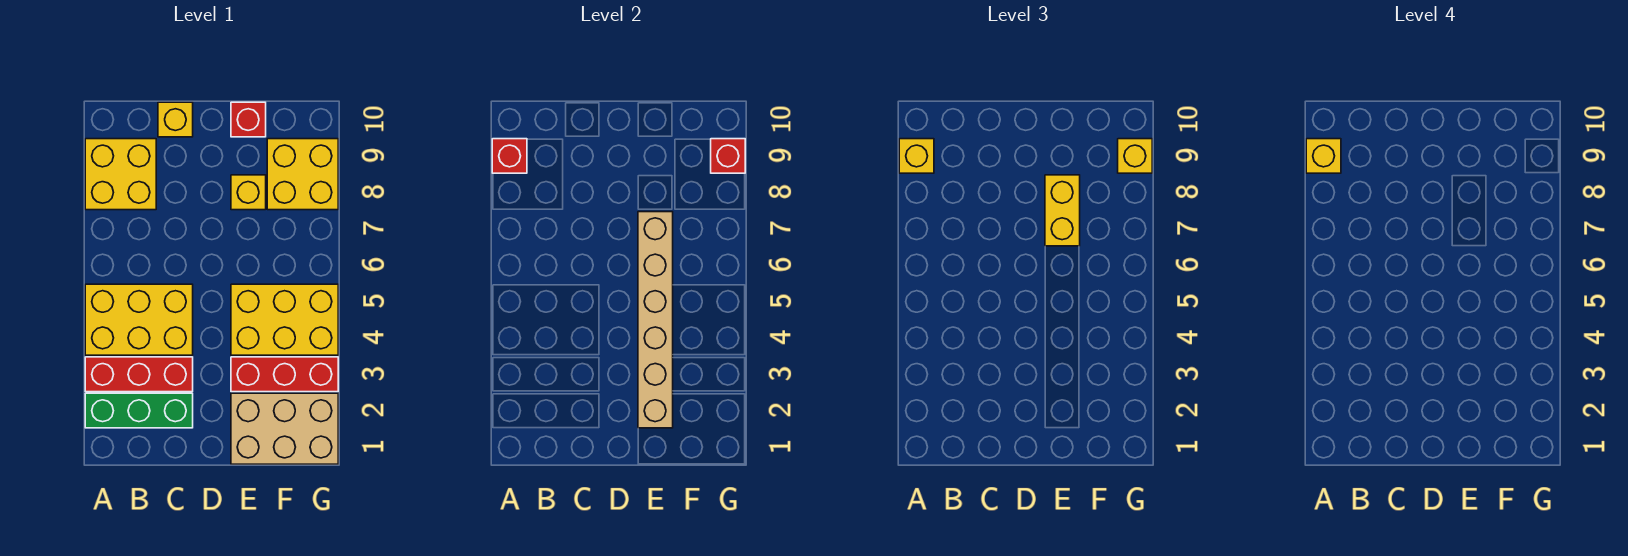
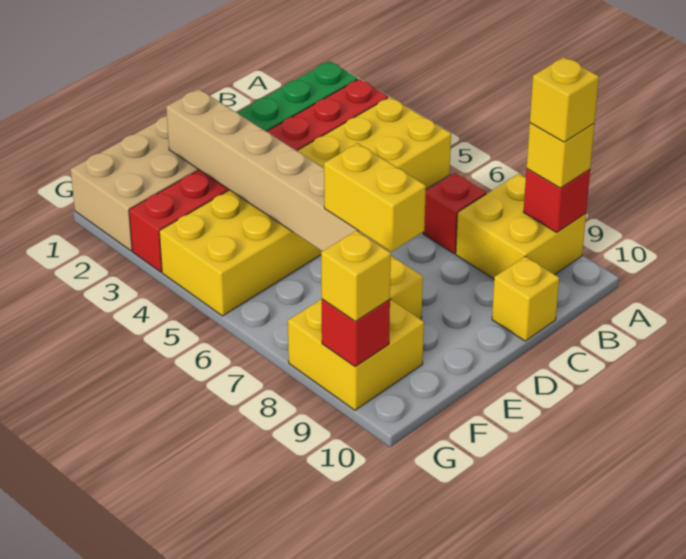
red brick E10 level 1 -> red brick B7 level 1

